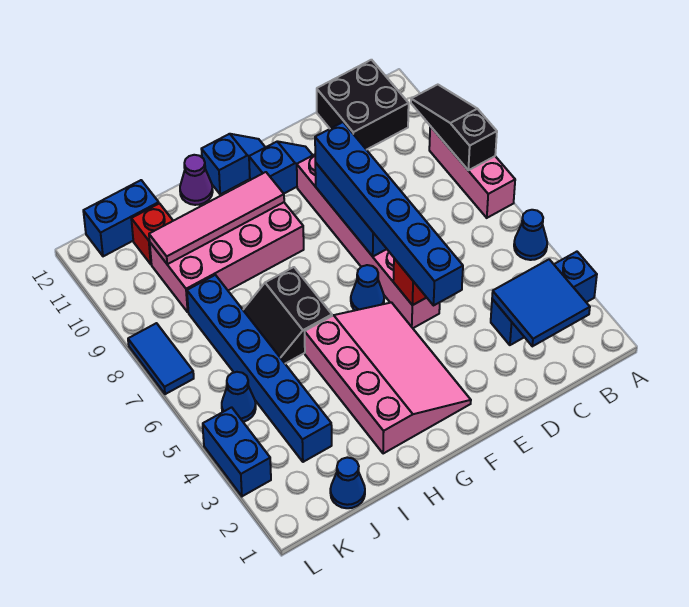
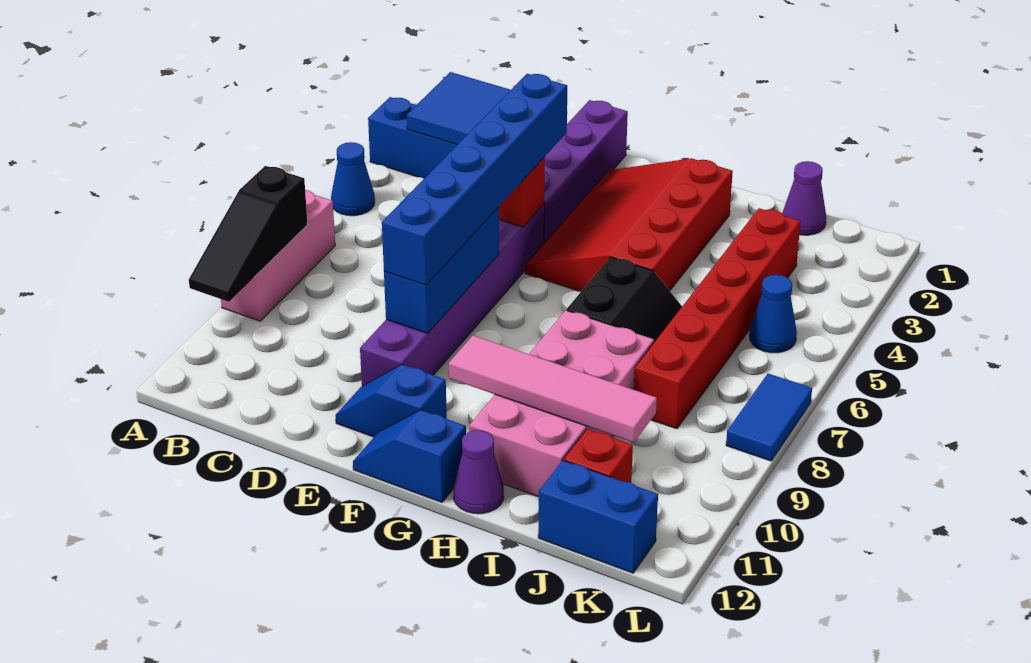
black brick B11:C12 level 1 -> none
none -> purple brick E1:E4 level 1
pink brick E5:E10 level 1 -> purple brick E5:E10 level 1
pink slope F2:H5 level 1 top H -> red slope F2:H5 level 1 top H
blue cone F6 level 1 -> none
pink brick G9:J10 level 1 -> pink brick H8:I11 level 1
blue cone J1 level 1 -> purple cone J1 level 1
blue brick J3:J8 level 1 -> red brick J3:J8 level 1
blue brick L3:L4 level 1 -> none

